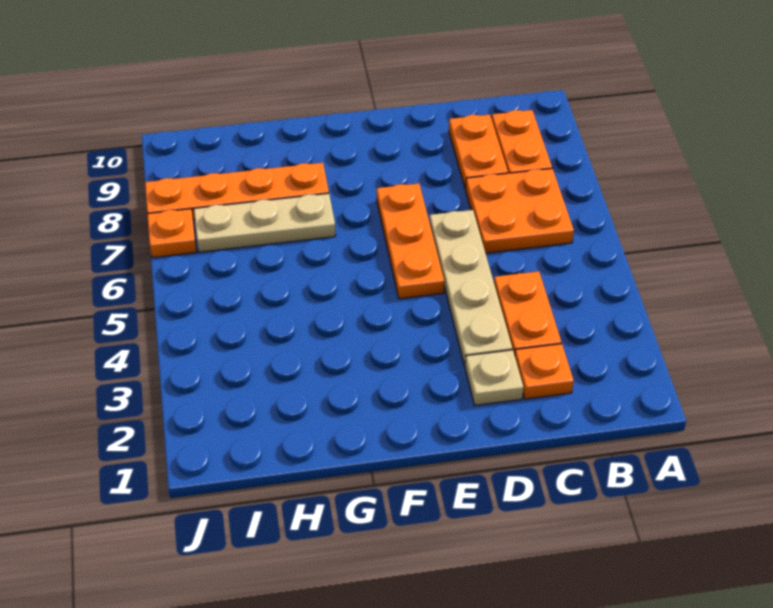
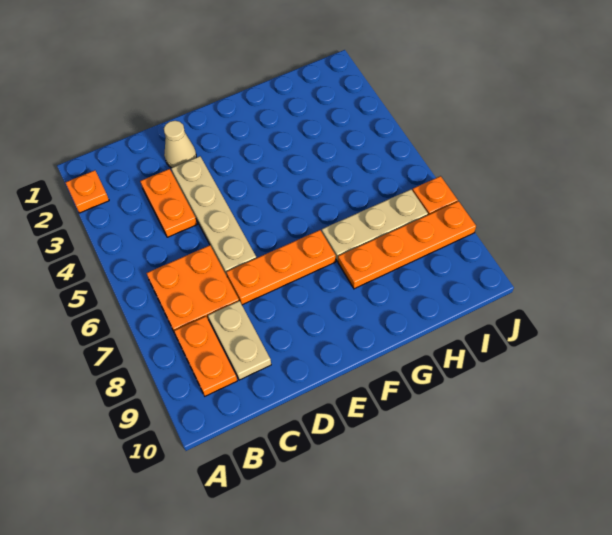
orange plate C2 level 1 -> orange plate A2 level 1
orange plate C8:C9 level 1 -> tan plate C8:C9 level 1
tan plate D2 level 1 -> tan cone D2 level 1
orange plate E5:E7 level 1 -> orange plate D7:F7 level 1

